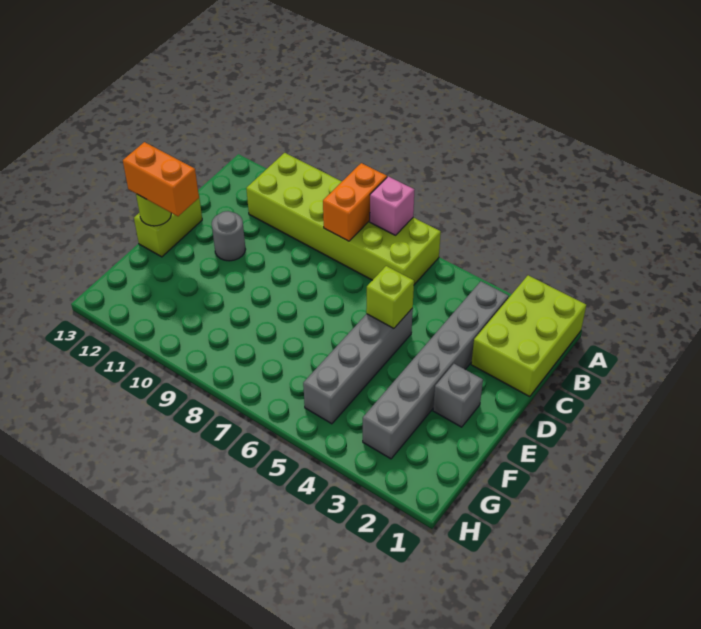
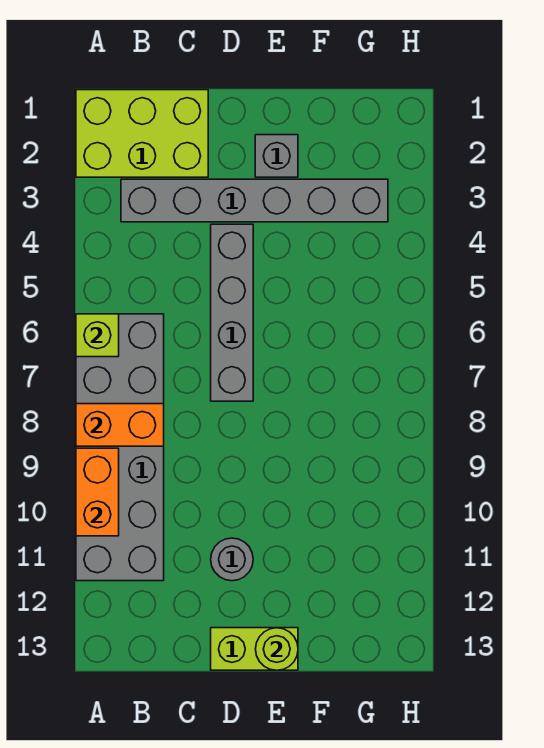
lime brick A6:B11 level 1 -> grey brick A6:B11 level 1
pink brick A7 level 2 -> none
grey brick D5:G5 level 1 -> grey brick D4:D7 level 1
lime brick D5 level 2 -> lime brick A6 level 2
orange brick E12:E13 level 3 -> orange brick A9:A10 level 2

